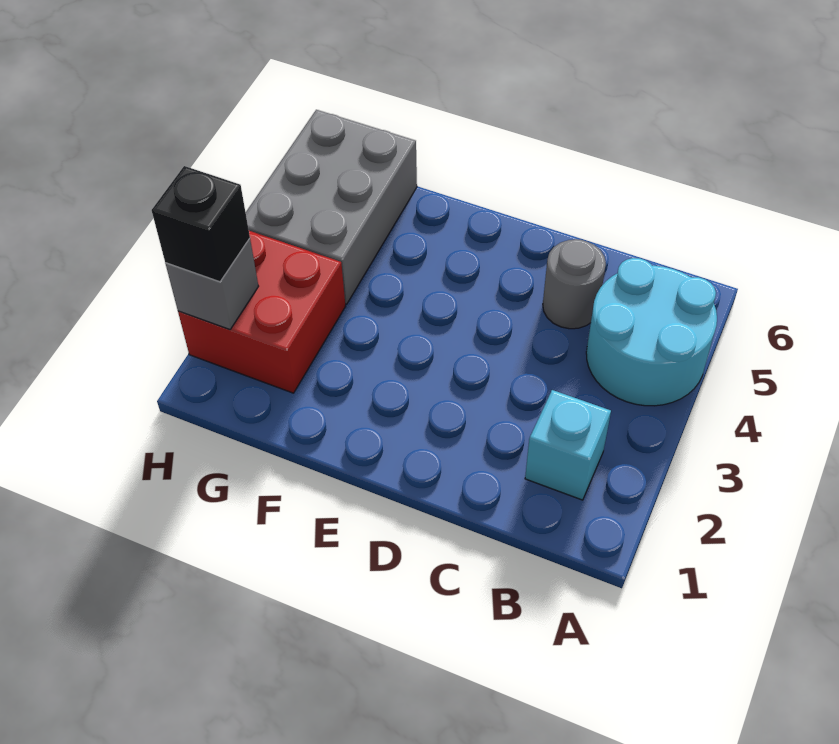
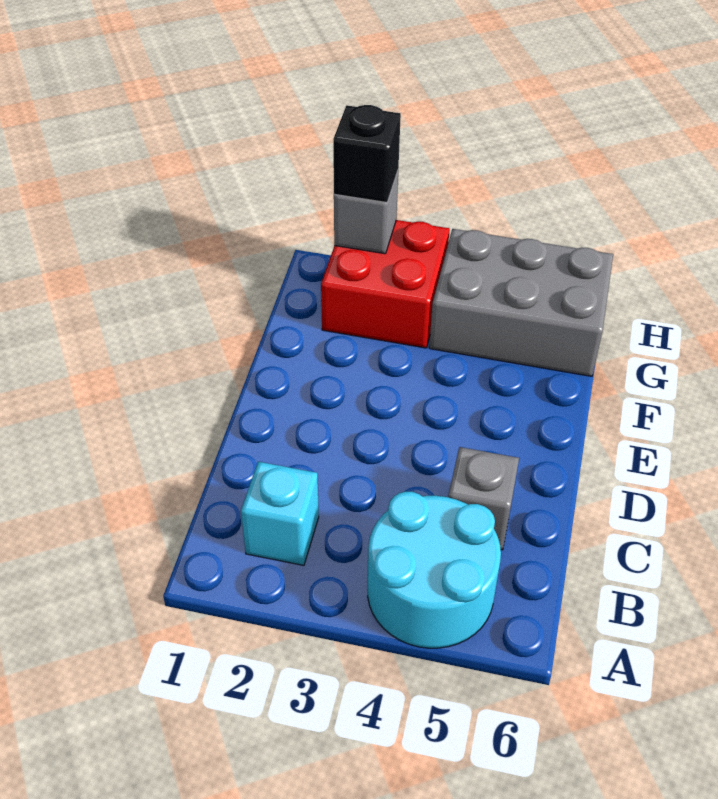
grey round brick C5 level 1 -> grey brick C5 level 1

